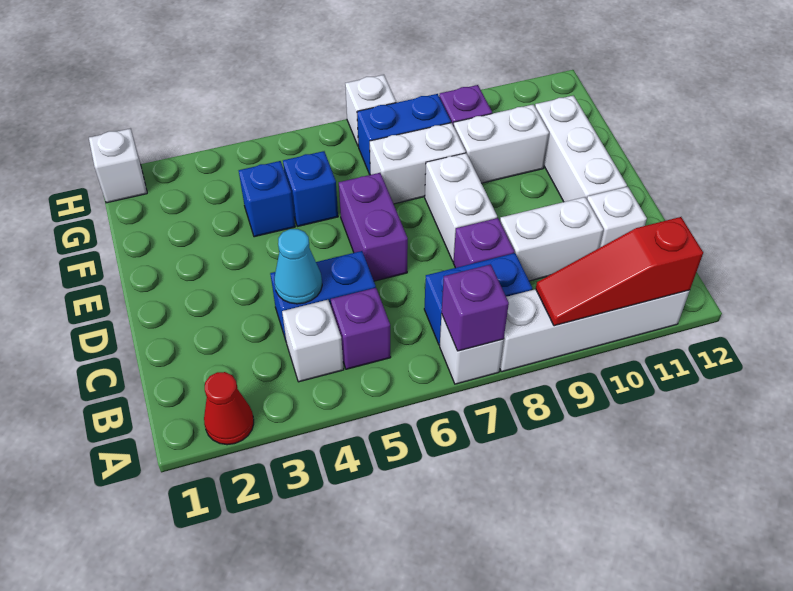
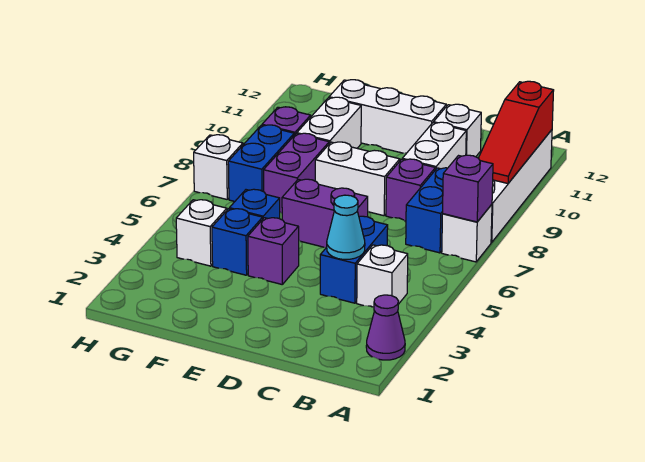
red cone A2 level 1 -> purple cone A2 level 1
purple brick B5 level 1 -> purple brick E4 level 1
white brick F7:F8 level 1 -> purple brick F7:F8 level 1
white brick H1 level 1 -> white brick G4 level 1

